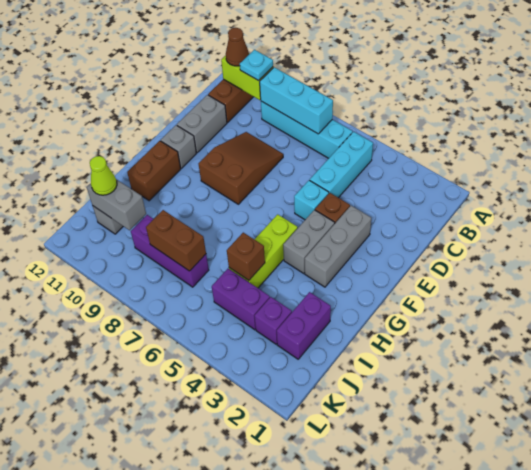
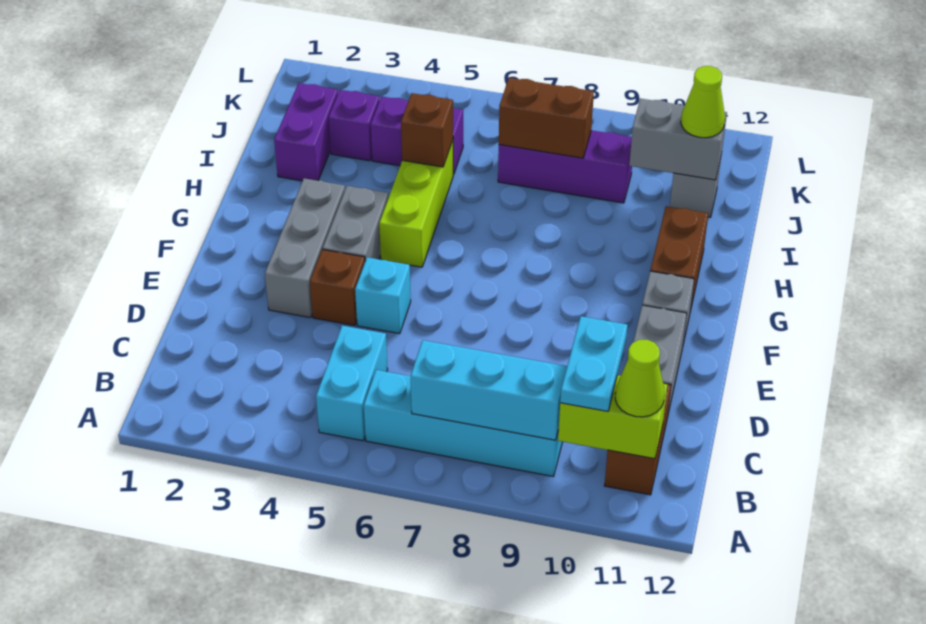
cyan brick B5:D5 level 1 -> cyan brick B5:C5 level 1
cyan plate B10 level 3 -> cyan plate B10:C10 level 3
brown cone B11 level 3 -> lime cone B11 level 3
brown slope D8:F9 level 1 top F -> none

